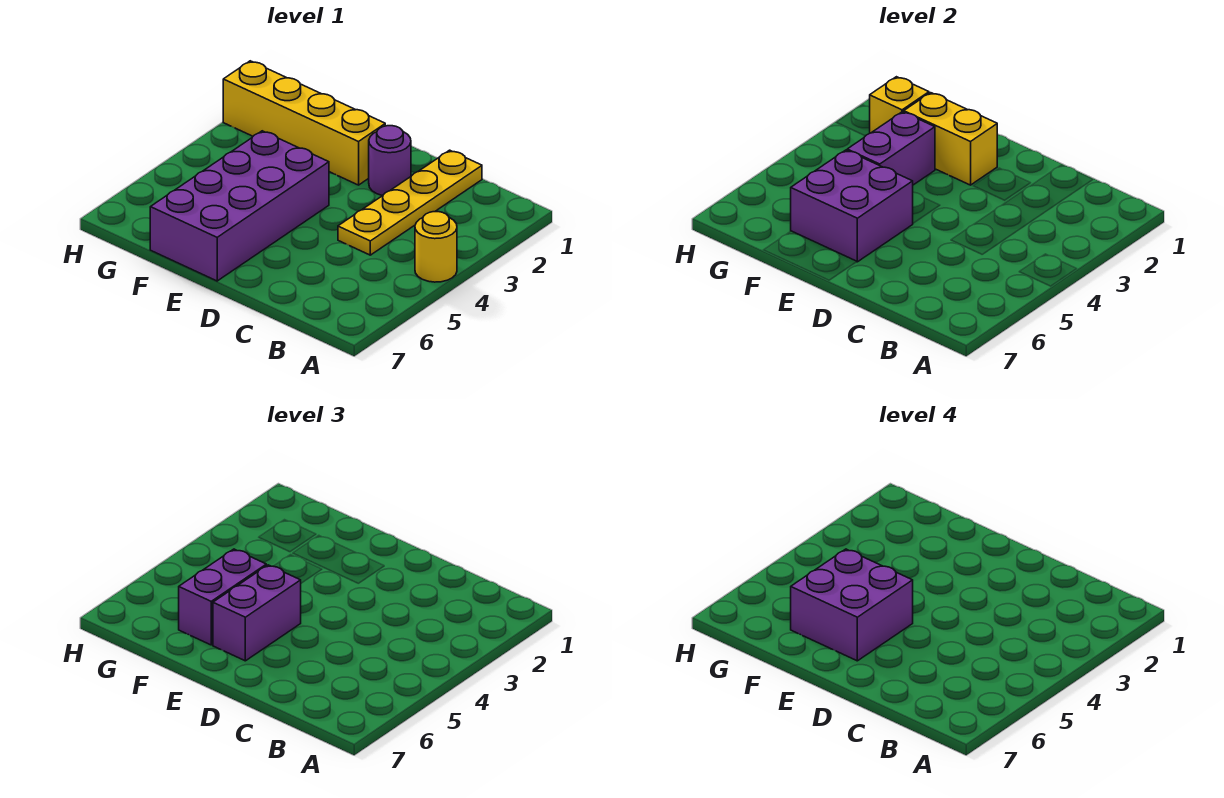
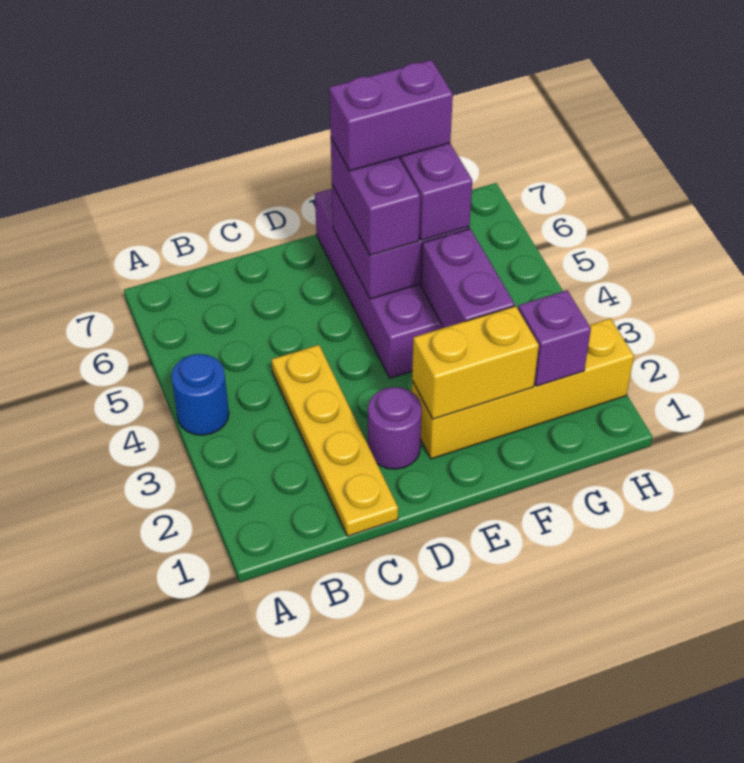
yellow round brick A4 level 1 -> blue round brick A4 level 1
purple brick E5:F6 level 4 -> purple brick E6:F6 level 4
yellow brick G2 level 2 -> purple brick G2 level 2

